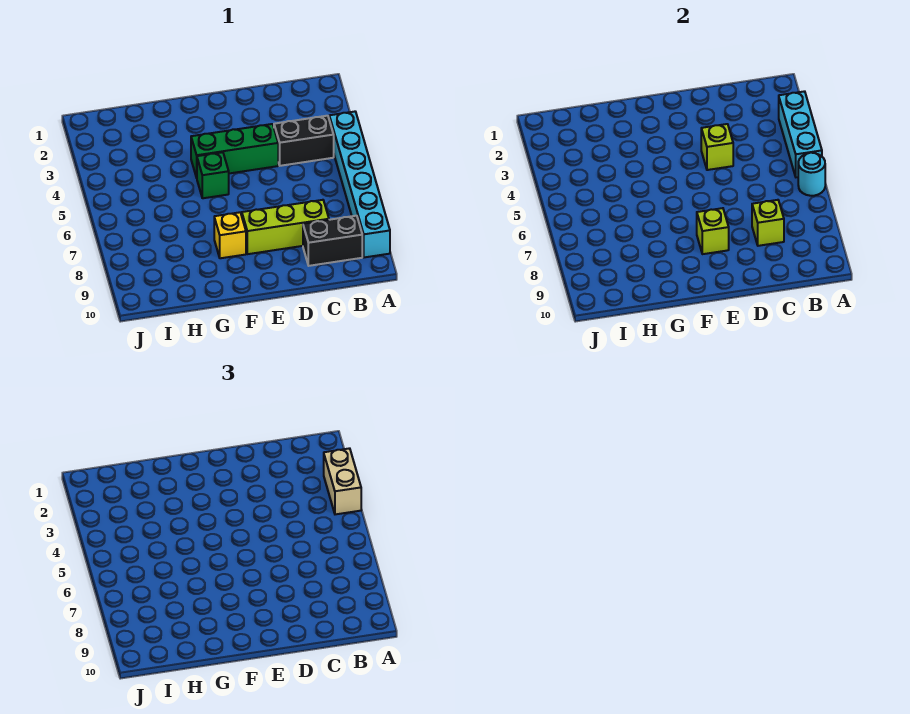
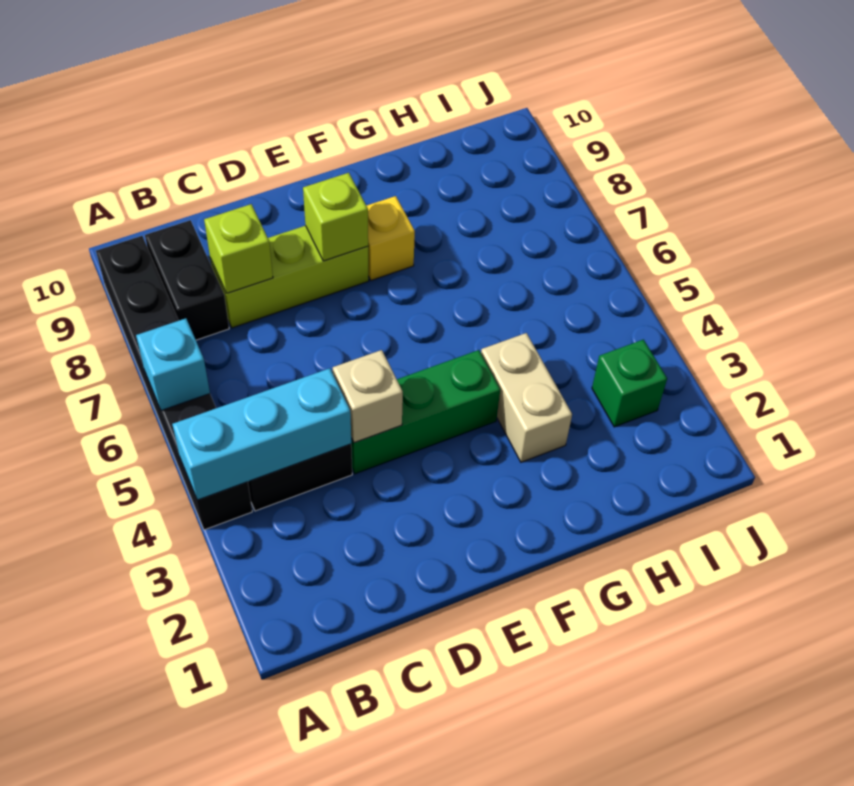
cyan brick A3:A5 level 2 -> cyan brick A4:C4 level 2
tan brick A3:A4 level 3 -> tan brick G3:G4 level 1
cyan brick A4:A9 level 1 -> black brick A4:A9 level 1
cyan round brick A6 level 2 -> cyan brick A6 level 2
black brick B9:C9 level 1 -> black brick B8:B9 level 1
lime brick D4 level 2 -> tan brick D4 level 2
green brick F5 level 1 -> green brick I3 level 1

